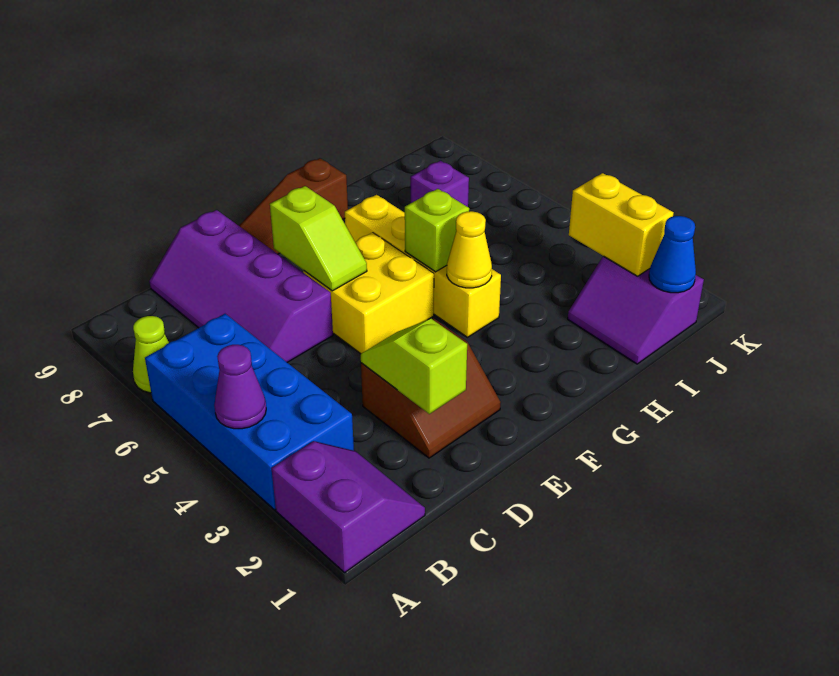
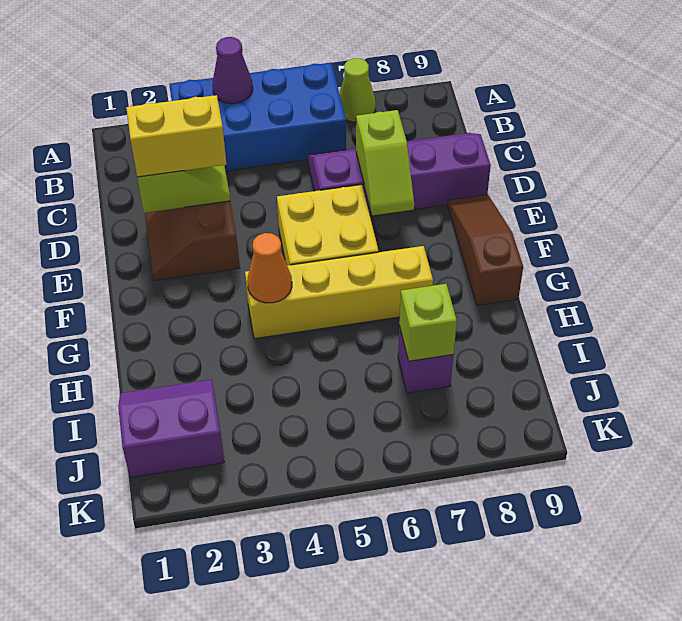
purple slope A1:B2 level 1 top A -> none
lime slope E6:E7 level 2 top 7 -> lime slope D7:E7 level 2 top D
yellow cone G4 level 2 -> orange cone G4 level 2
lime brick G5 level 2 -> lime brick I7 level 2
blue cone J1 level 2 -> none
yellow brick J2:J3 level 2 -> yellow brick D2:D3 level 3

